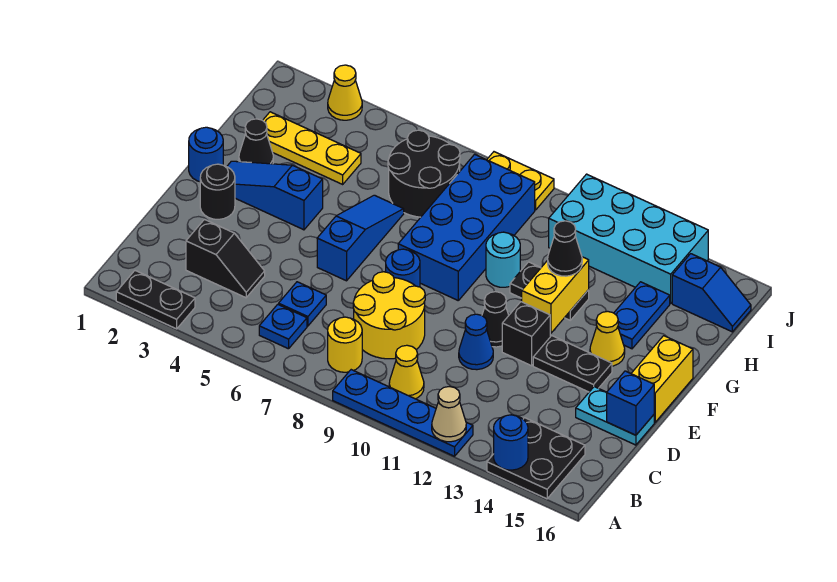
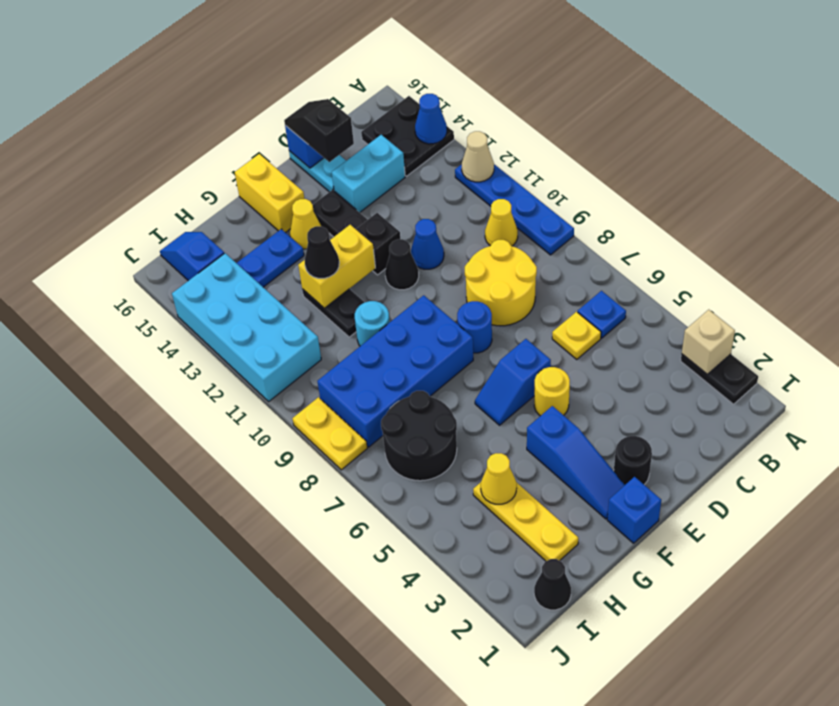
none -> tan brick A3 level 2
blue round brick A14 level 2 -> blue cone A14 level 2
yellow round brick B8 level 1 -> yellow round brick E5 level 1
black slope C3:C4 level 1 top 3 -> black slope D15:D16 level 3 top 15
blue plate C6 level 1 -> yellow plate C6 level 1
none -> cyan brick C14:D14 level 1
blue slope E6:G6 level 1 top E -> blue slope E6:F6 level 1 top E
yellow brick E16:F16 level 1 -> yellow brick F15:F16 level 1
blue round brick F1 level 1 -> blue brick F1 level 1
black cone G2 level 1 -> black cone I1 level 1
yellow cone J3 level 1 -> yellow cone H4 level 2

